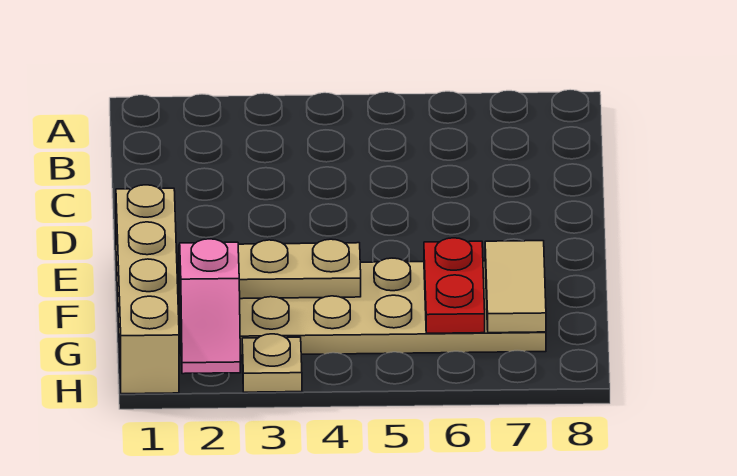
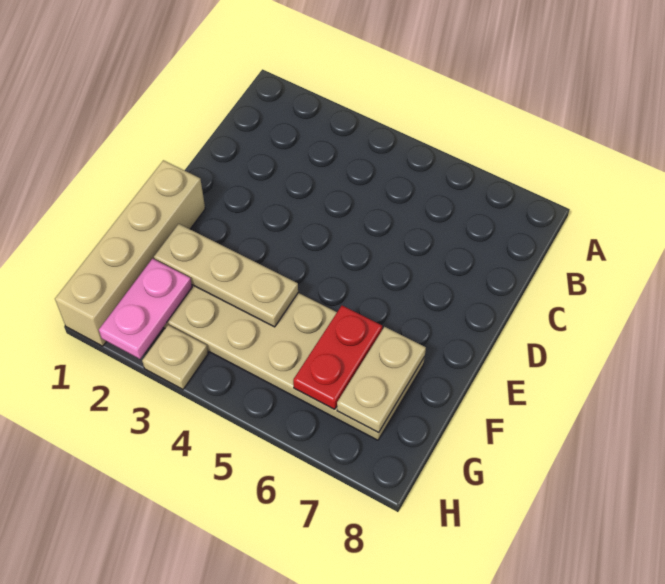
tan tile F7:G7 level 2 -> tan plate F7:G7 level 2
pink slope G2:H2 level 2 top G -> pink plate G2:H2 level 2

